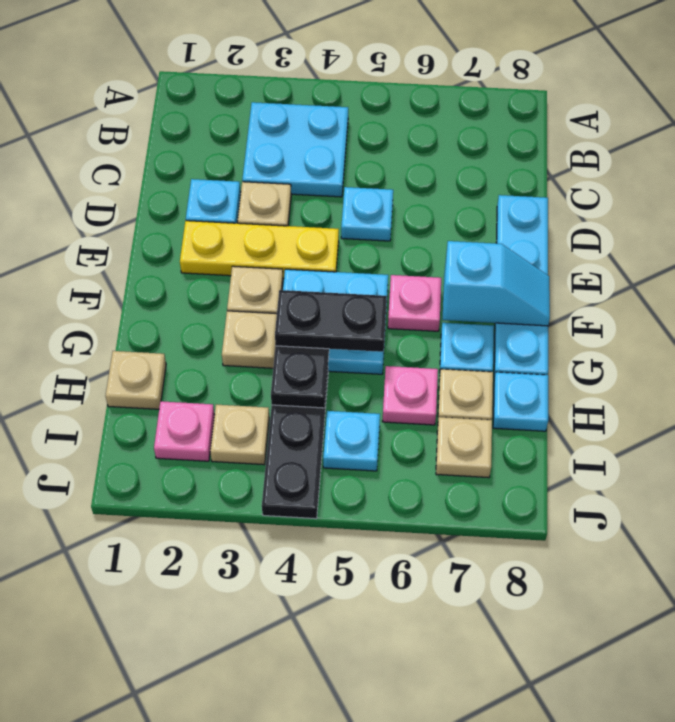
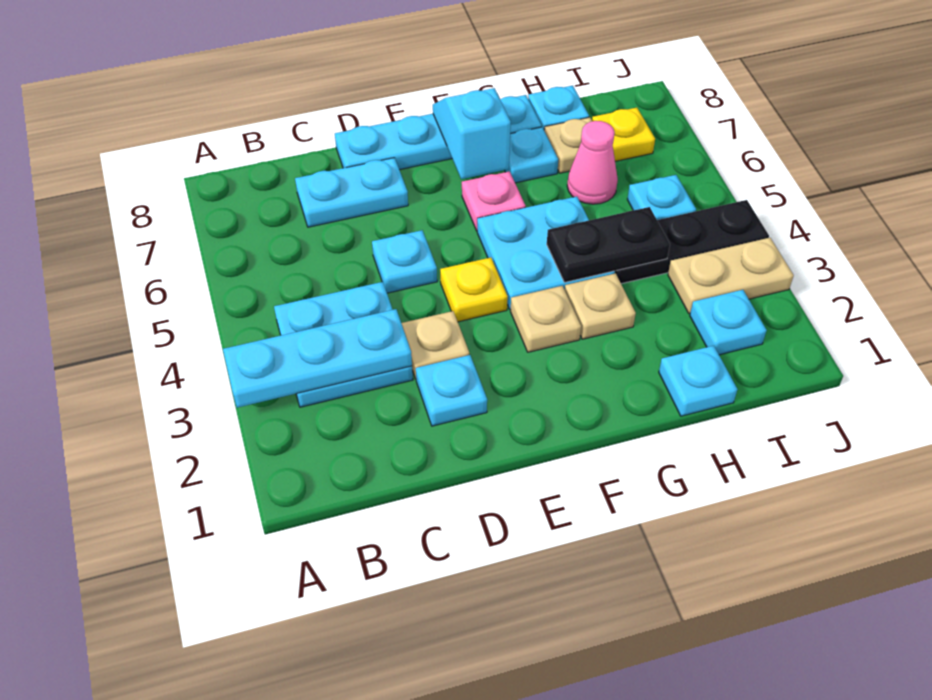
none -> cyan plate A3:C3 level 2
none -> cyan plate C7:D7 level 1
yellow plate E2:E4 level 1 -> yellow plate E4 level 1
black plate G4:G5 level 3 -> none
tan plate H1 level 1 -> cyan plate H1 level 1
pink plate H6 level 1 -> pink cone H6 level 1
pink plate I2 level 1 -> cyan plate I2 level 1
tan plate I3 level 1 -> tan plate I3:J3 level 1
tan plate I7 level 1 -> yellow plate I7 level 1

